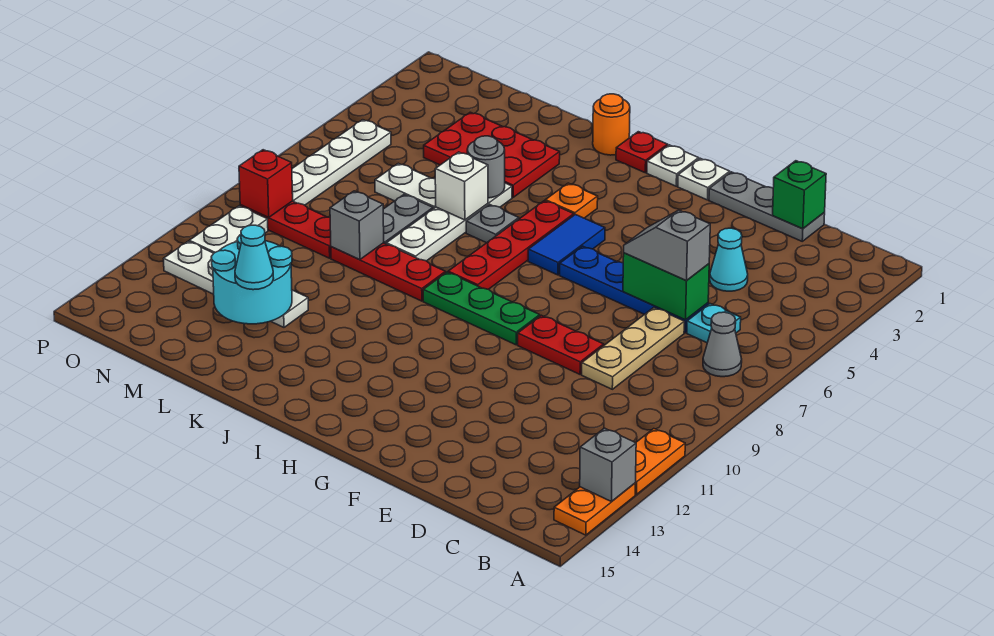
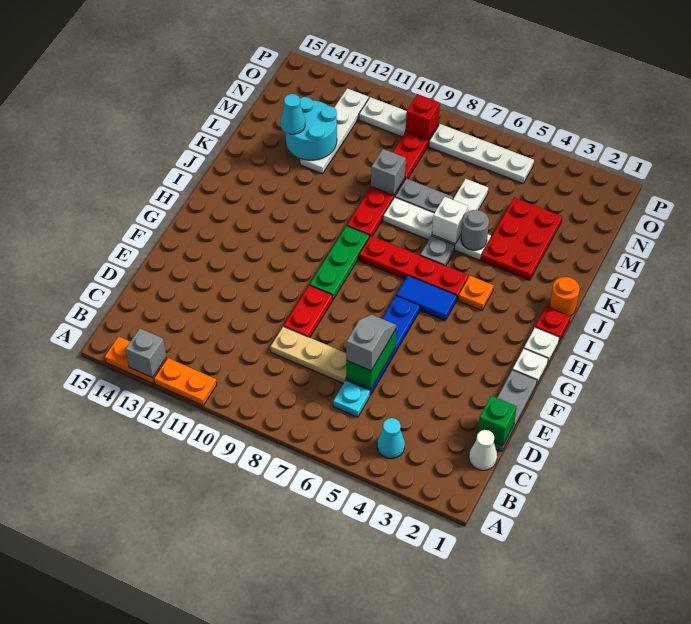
grey cone B7 level 1 -> none
none -> white cone C1 level 1
cyan cone D4 level 1 -> cyan cone B4 level 1

